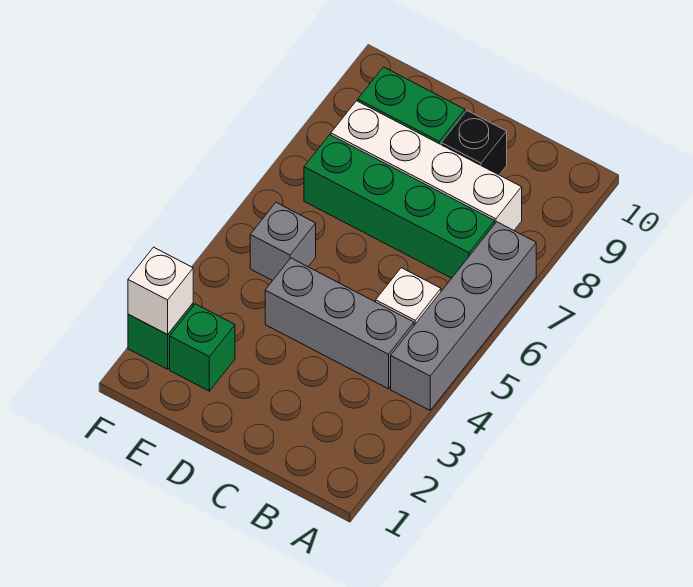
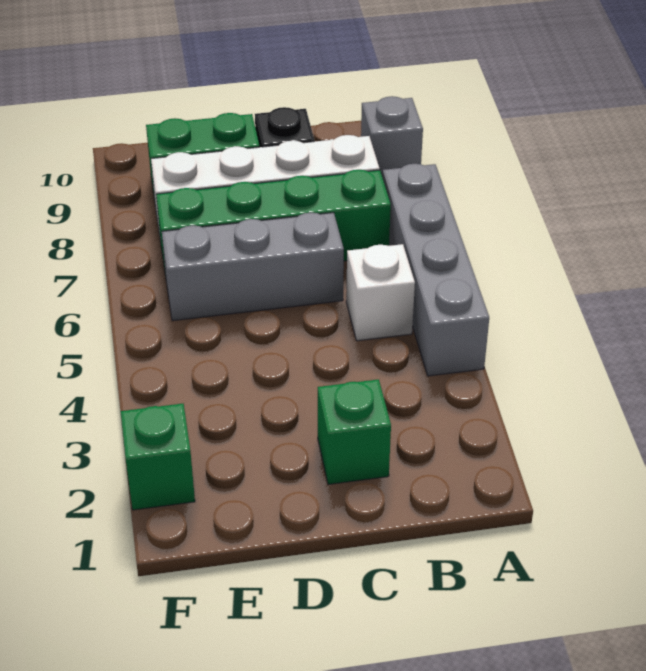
grey brick B4:D4 level 1 -> grey brick C6:E6 level 1
green brick E2 level 1 -> green brick C2 level 1
grey brick E5 level 1 -> grey brick A9 level 1
white brick F2 level 2 -> none

